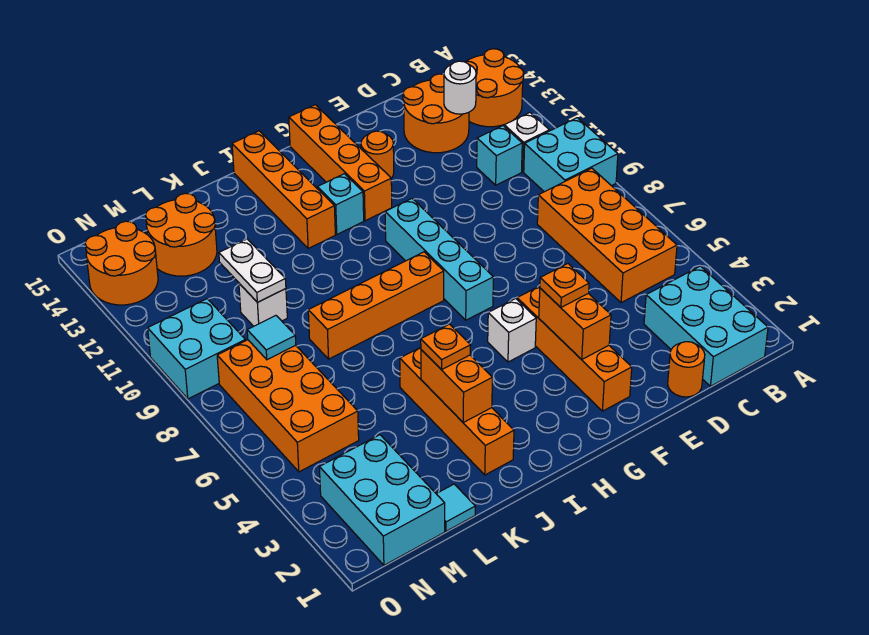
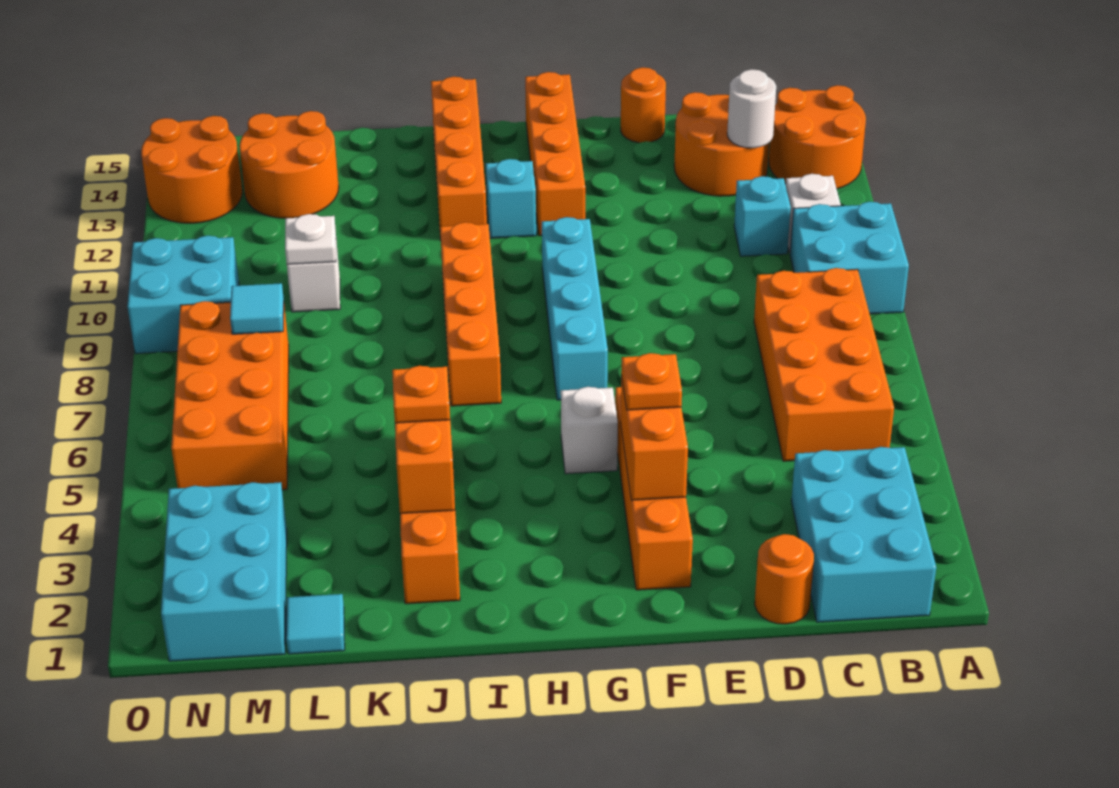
orange round brick F13 level 1 -> orange round brick E15 level 1
orange brick H8:K8 level 1 -> orange brick I7:I10 level 1
white plate L10:L11 level 2 -> white plate L10 level 2

